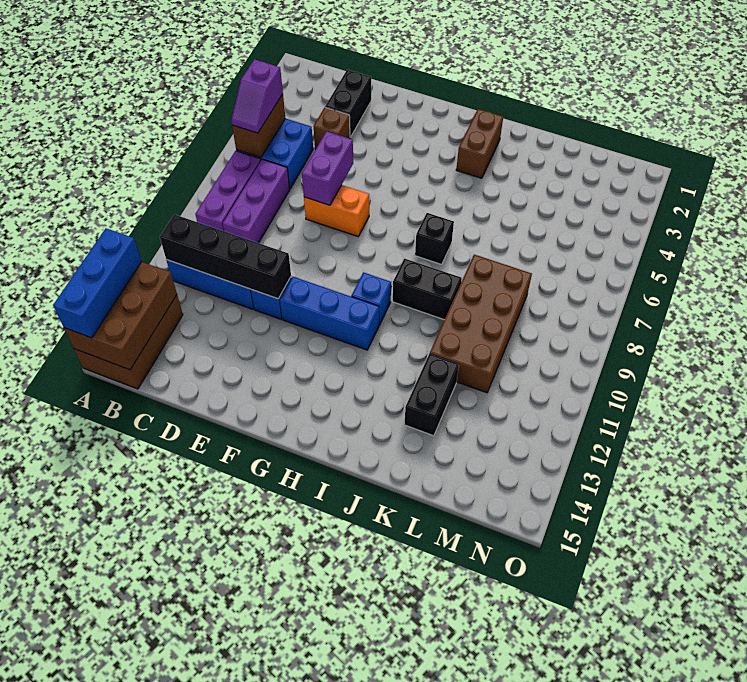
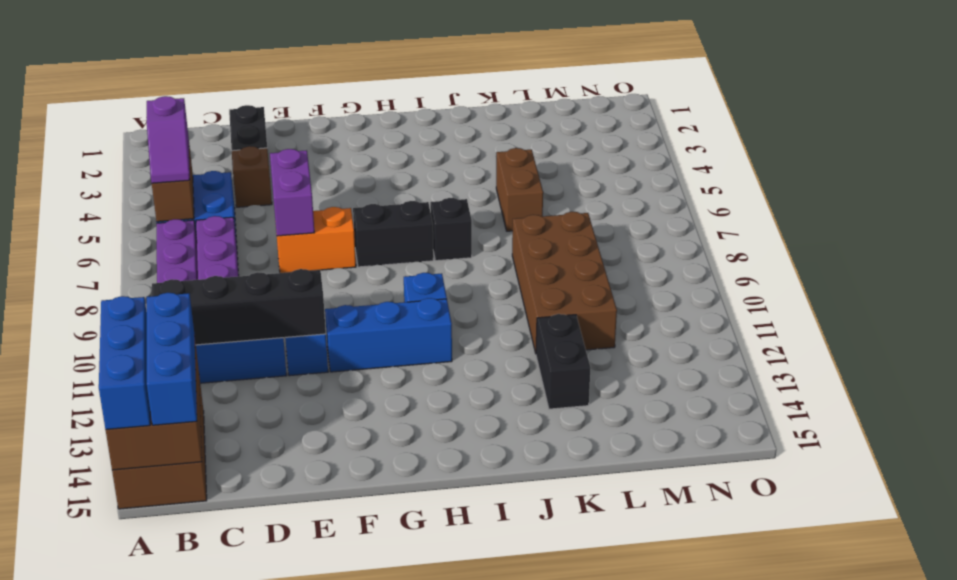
none -> blue brick B13:B15 level 3
brown brick I2:I3 level 1 -> brown brick K5:K6 level 1
black brick I9:J9 level 1 -> black brick G7:H7 level 1

